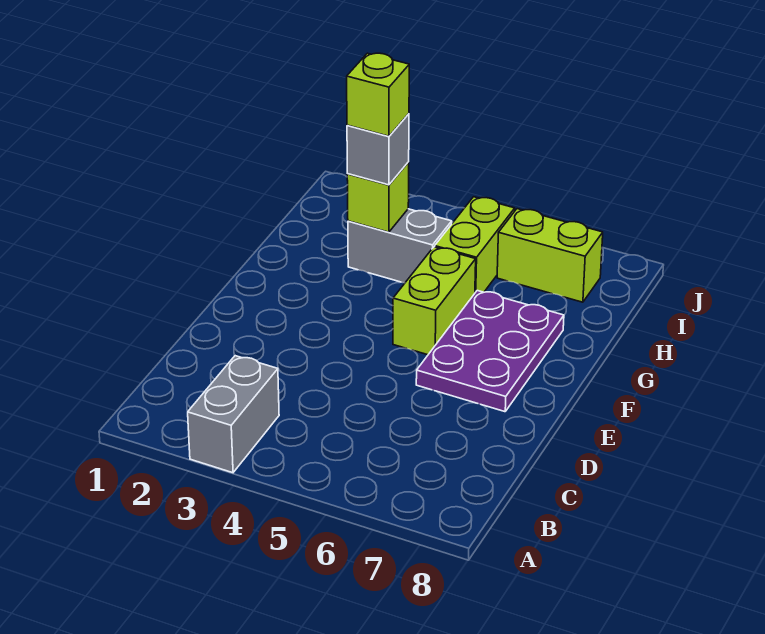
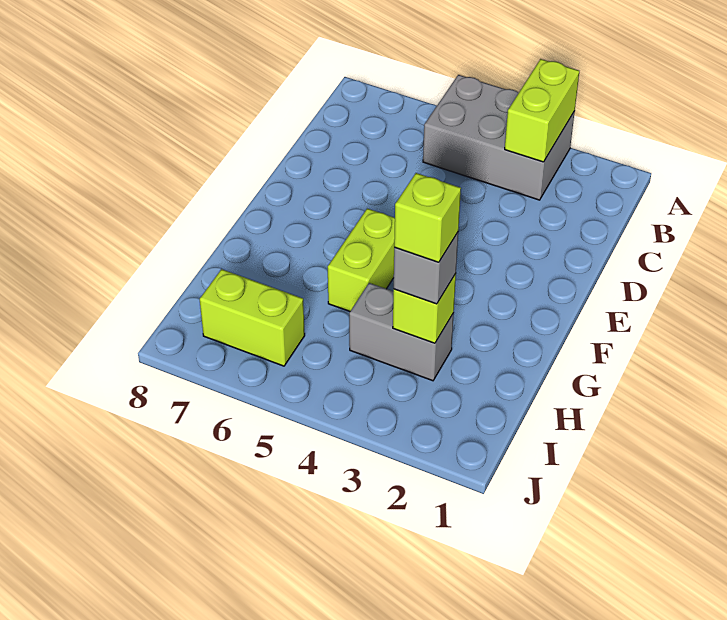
grey brick A3:B3 level 1 -> grey brick A3:B5 level 1
purple plate E6:G7 level 1 -> none
lime brick H5:I5 level 1 -> lime brick A3:B3 level 2

